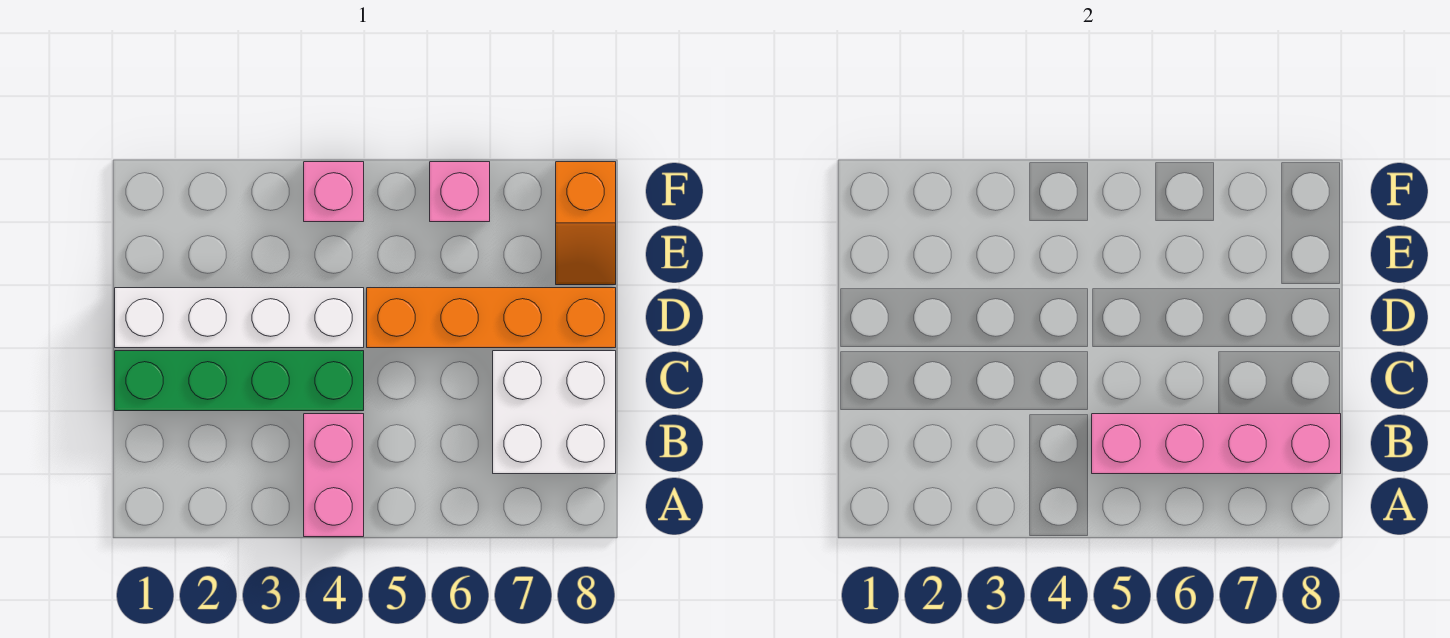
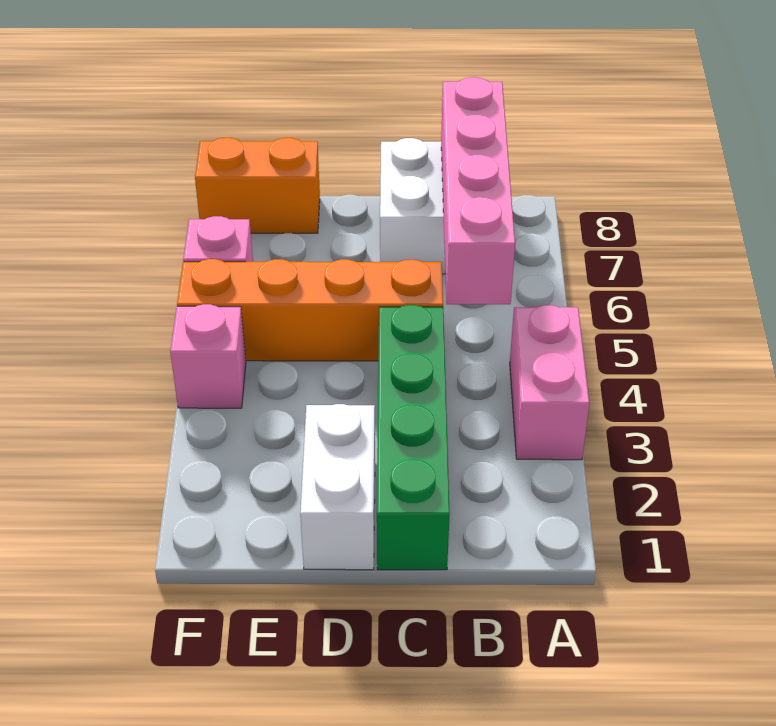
pink brick A4:B4 level 1 -> pink brick A3:A4 level 1
white brick D1:D4 level 1 -> white brick D1:D2 level 1
orange brick D5:D8 level 1 -> orange brick C5:F5 level 1
orange slope E8:F8 level 1 top F -> orange brick E8:F8 level 1

